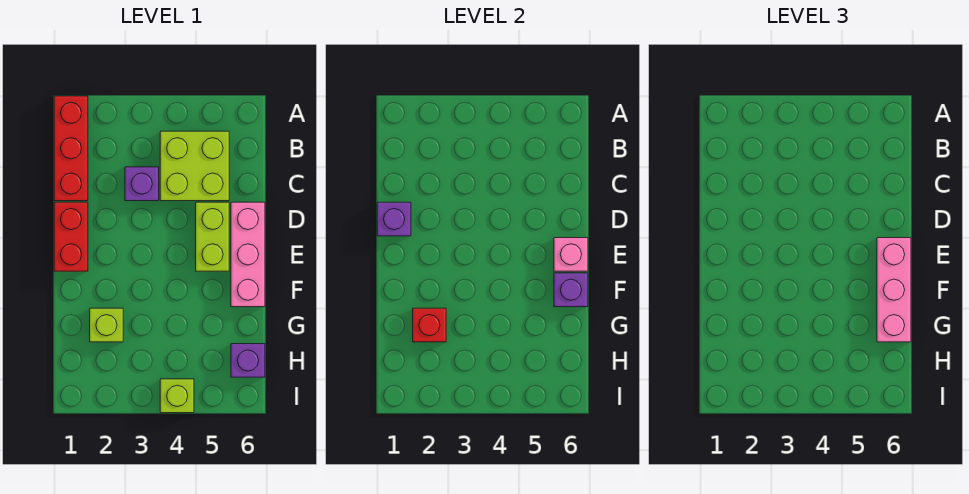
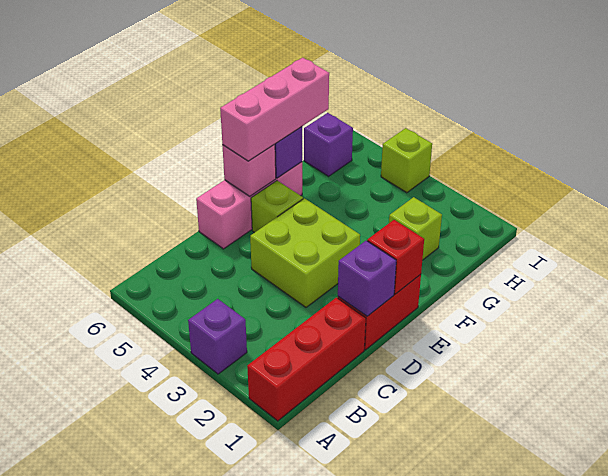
lime brick B4:C5 level 1 -> lime brick D3:E4 level 1
purple brick C3 level 1 -> purple brick A3 level 1
lime brick D5:E5 level 1 -> lime brick E5 level 1
red brick G2 level 2 -> red brick E1 level 2

